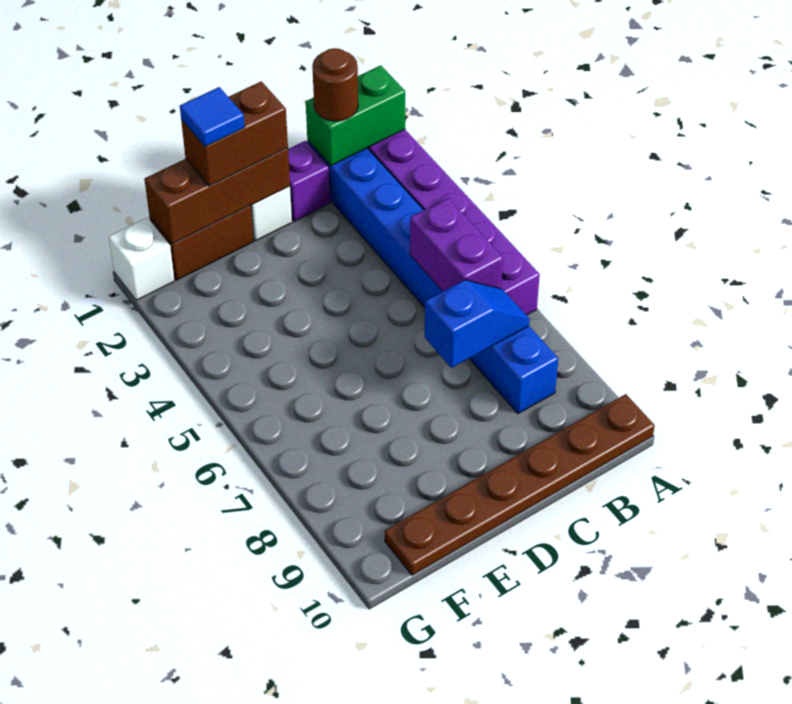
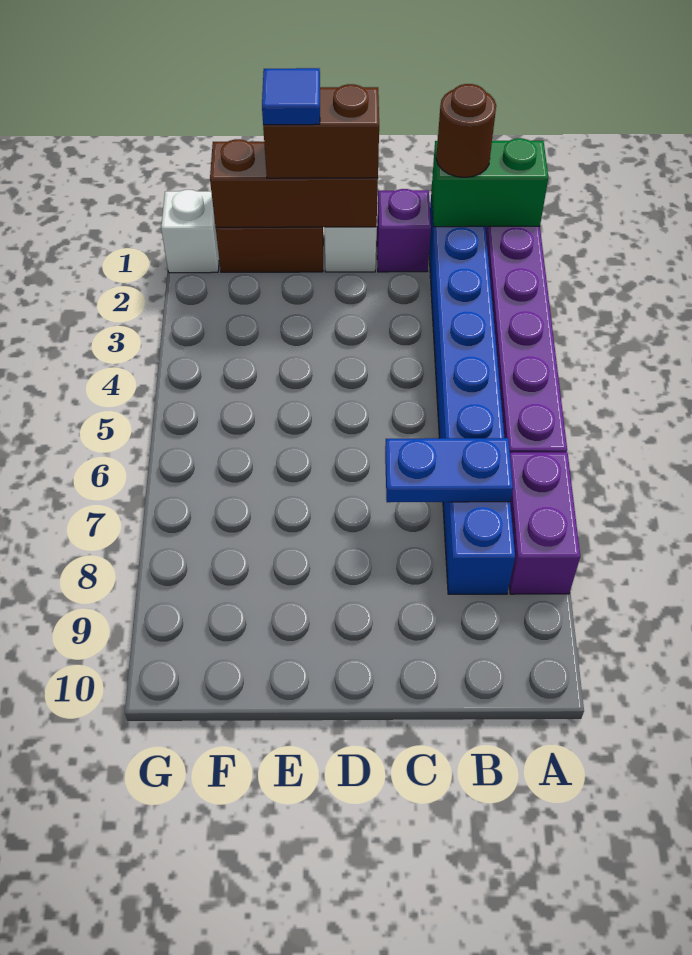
brown plate A10:F10 level 1 -> none
purple brick B5:B6 level 2 -> purple brick A7:A8 level 1
blue slope B7:C7 level 2 top C -> blue plate B7:C7 level 2

